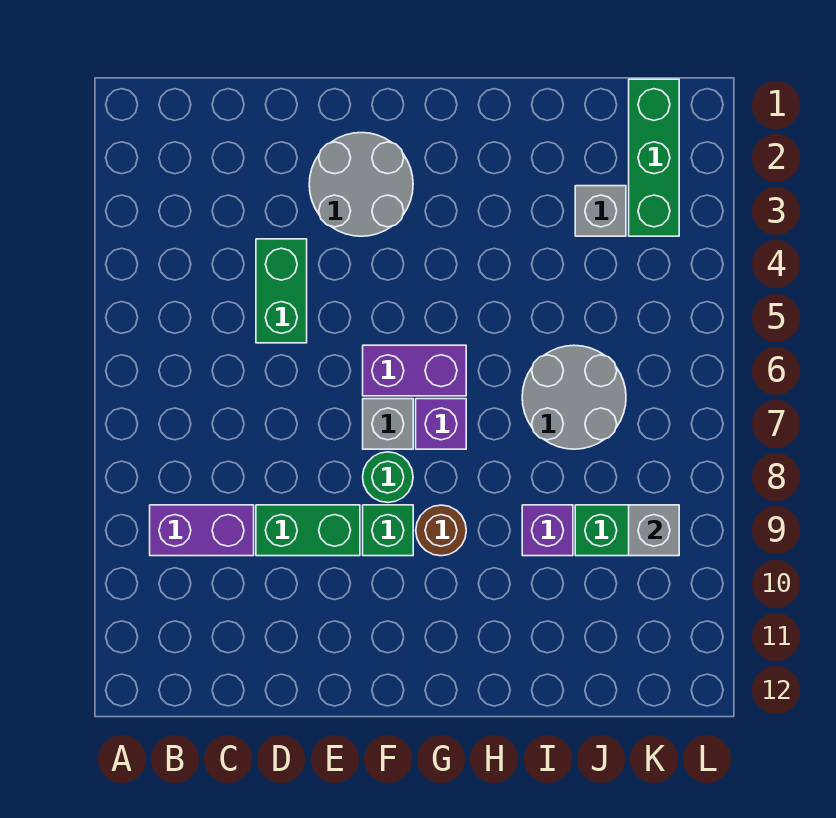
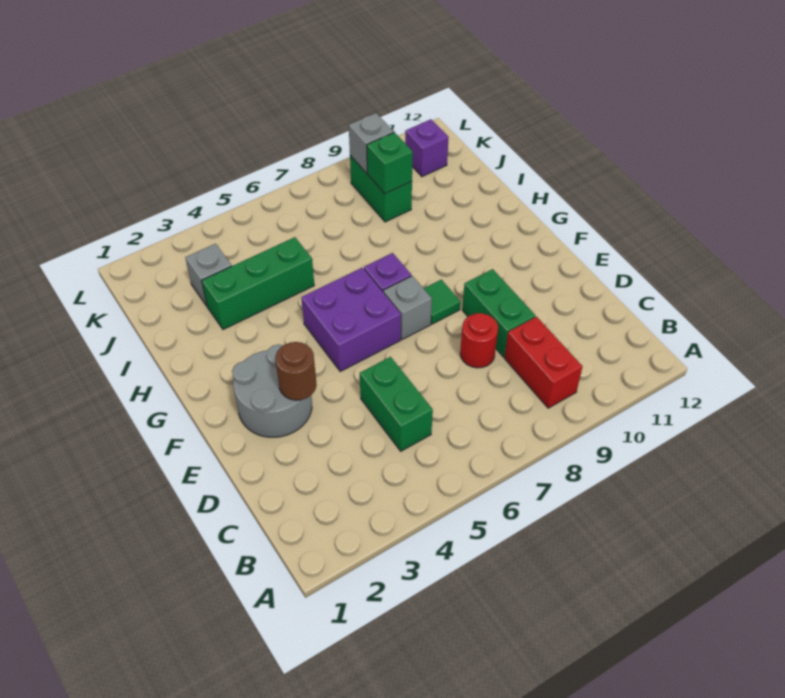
purple brick B9:C9 level 1 -> red brick B9:C9 level 1
green brick D4:D5 level 1 -> green brick C5:D5 level 1
none -> red round brick D8 level 1
purple brick F6:G6 level 1 -> purple brick F5:G6 level 1
green round brick F8 level 1 -> green tile F8 level 1
green brick F9 level 1 -> green brick J9 level 2
brown round brick G9 level 1 -> brown round brick E3 level 2
grey round brick I6:J7 level 1 -> none
purple brick I9 level 1 -> purple brick K11 level 1
green brick K1:K3 level 1 -> green brick I3:I5 level 1

